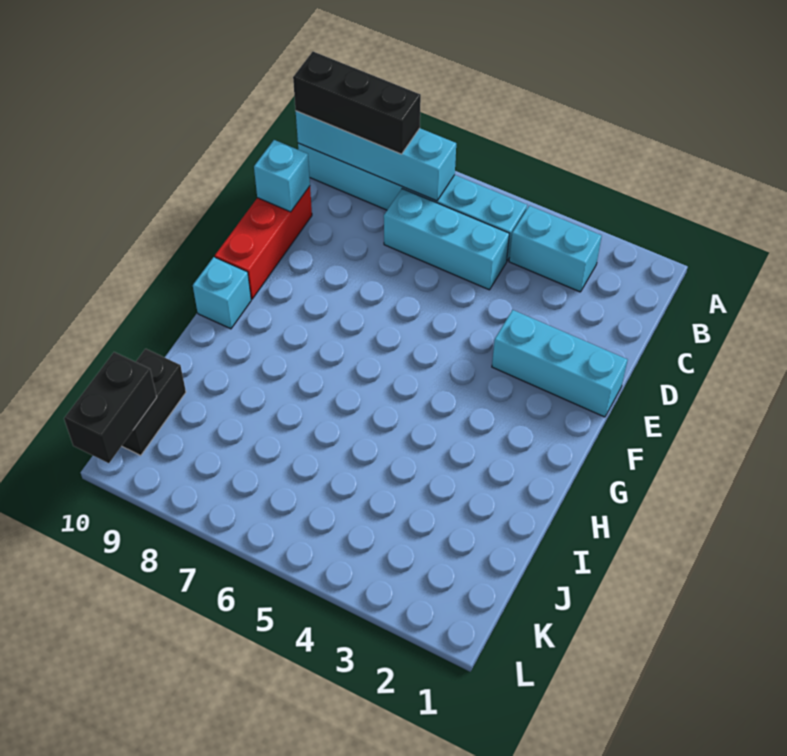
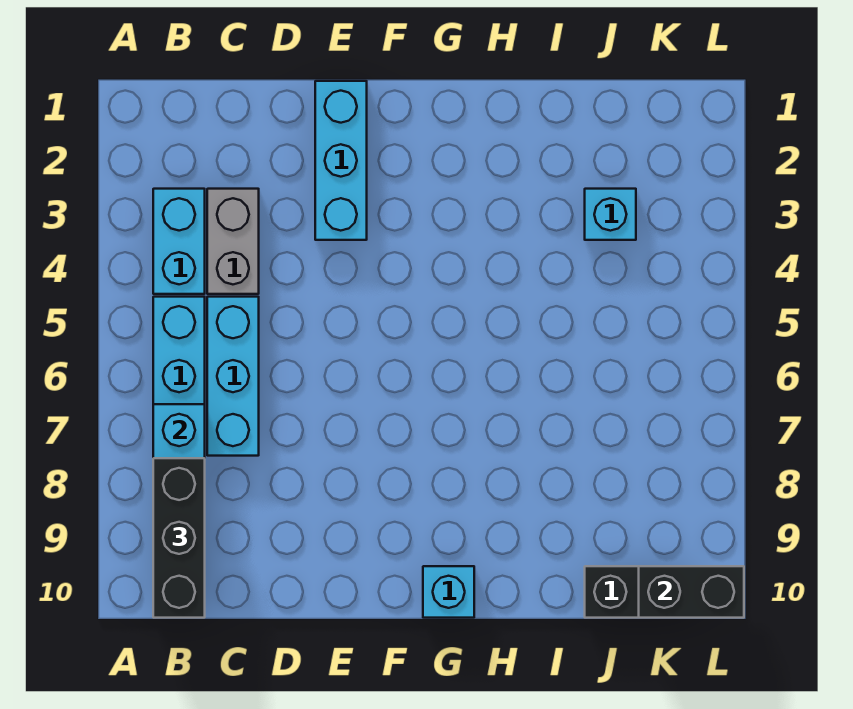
none -> grey brick C3:C4 level 1
red brick D10:F10 level 1 -> none
cyan brick D10 level 2 -> cyan brick J3 level 1

